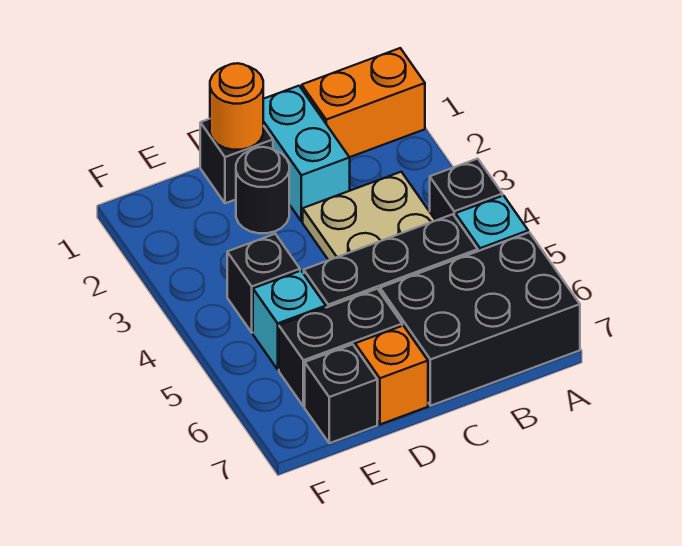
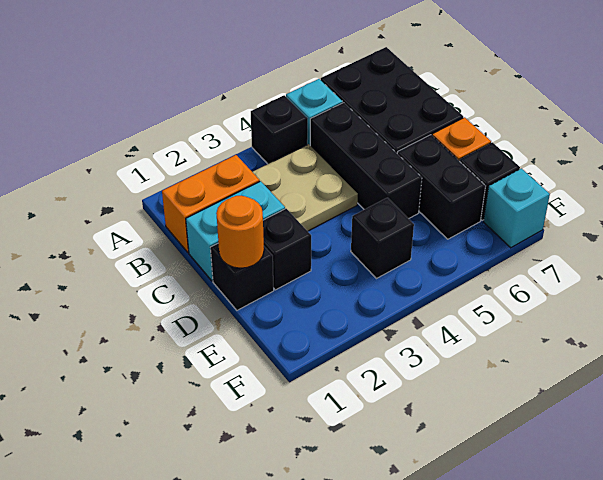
orange brick A1:B1 level 1 -> orange brick B1:B2 level 1
black round brick D2 level 1 -> black brick D2 level 1
cyan brick E5 level 1 -> cyan brick F7 level 1

